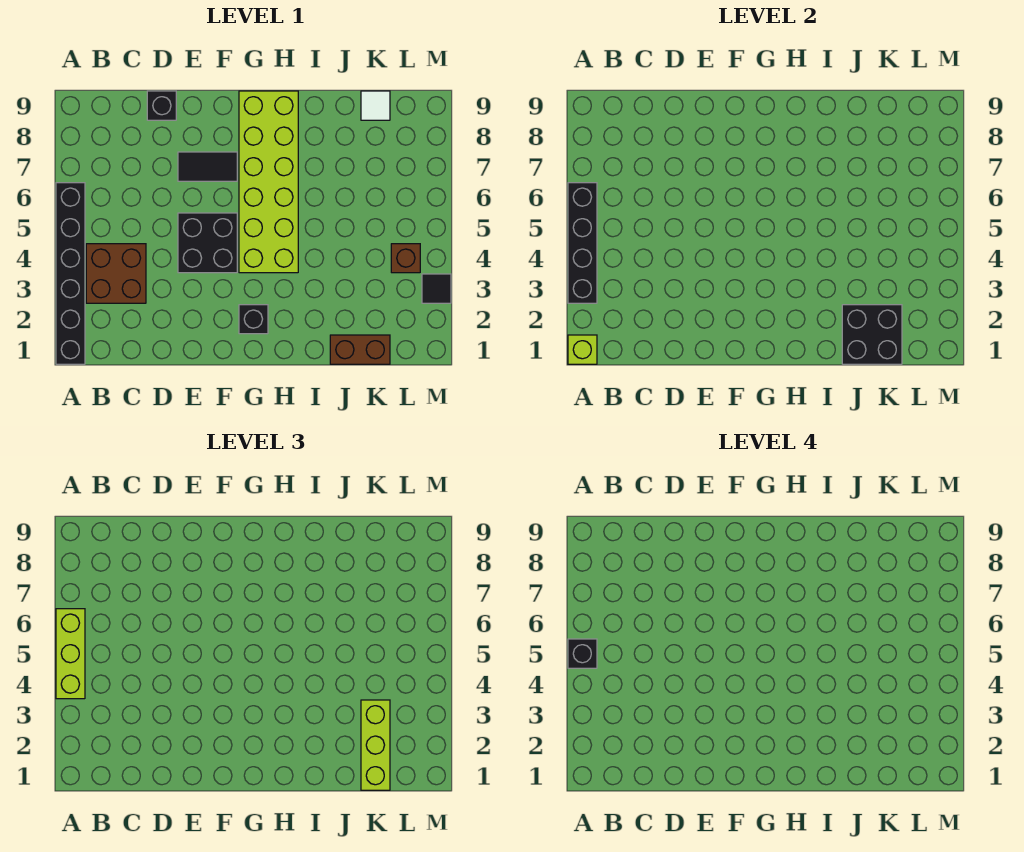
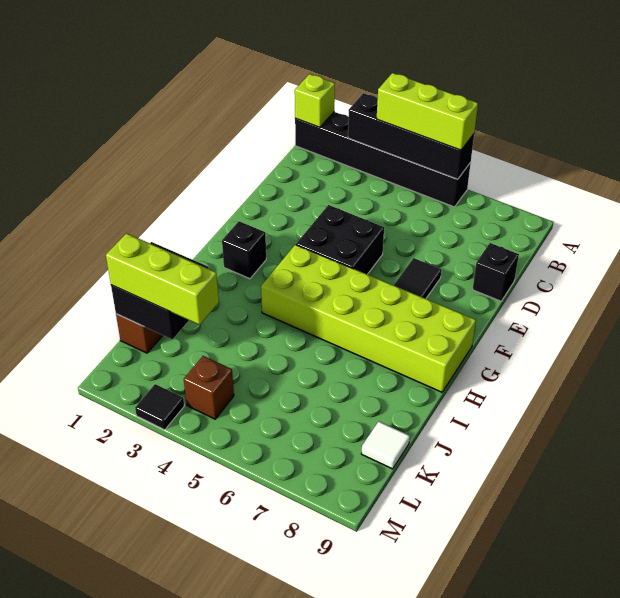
black brick A5 level 4 -> none
brown brick B3:C4 level 1 -> none

